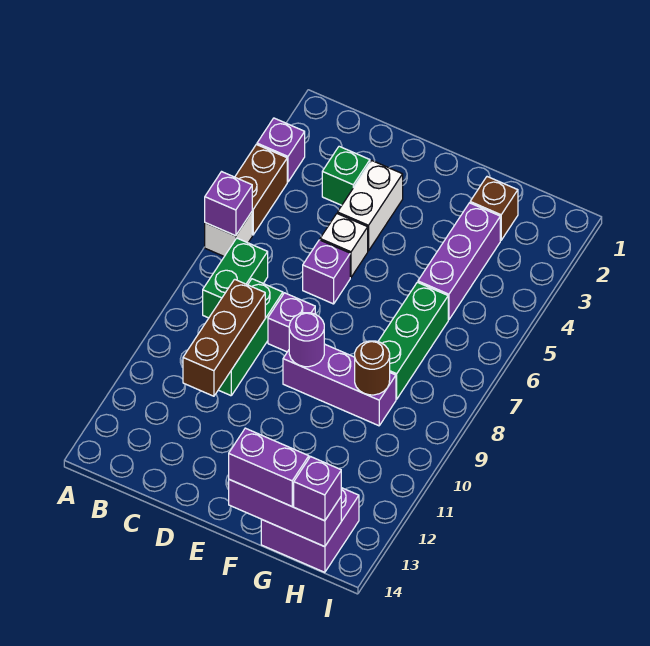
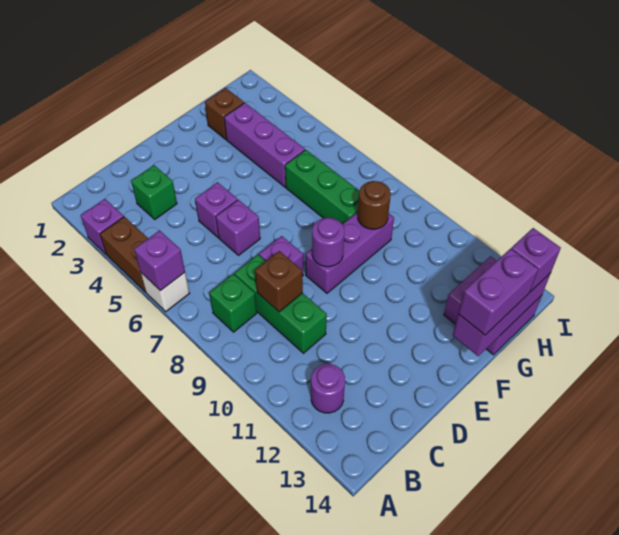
green brick B7:B8 level 1 -> green brick B8 level 1
none -> purple round brick B12 level 1
brown brick C9:C11 level 2 -> brown brick C9 level 2
white brick D3:D4 level 1 -> none
white brick D5 level 1 -> purple brick D5 level 1

